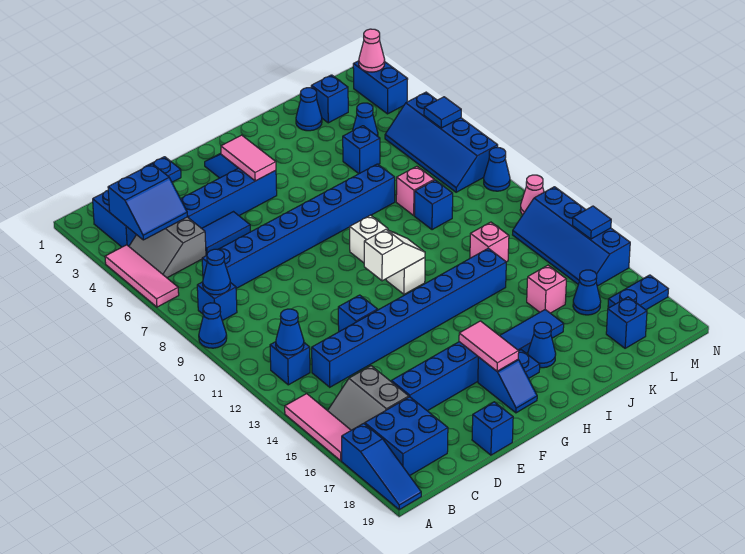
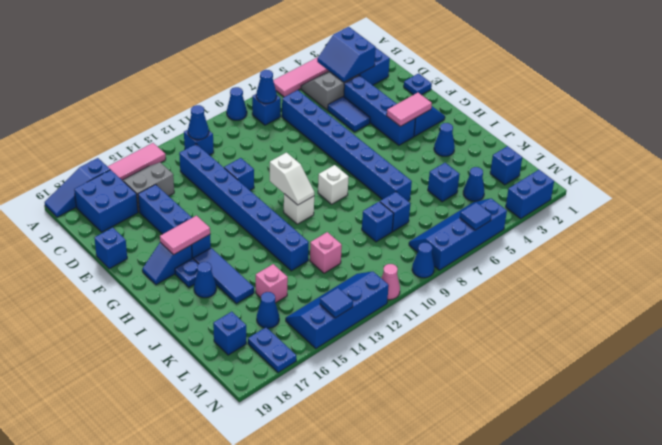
blue cone K2 level 1 -> blue cone I3 level 1
pink brick K8 level 1 -> blue brick K8 level 1
pink cone N2 level 2 -> none

